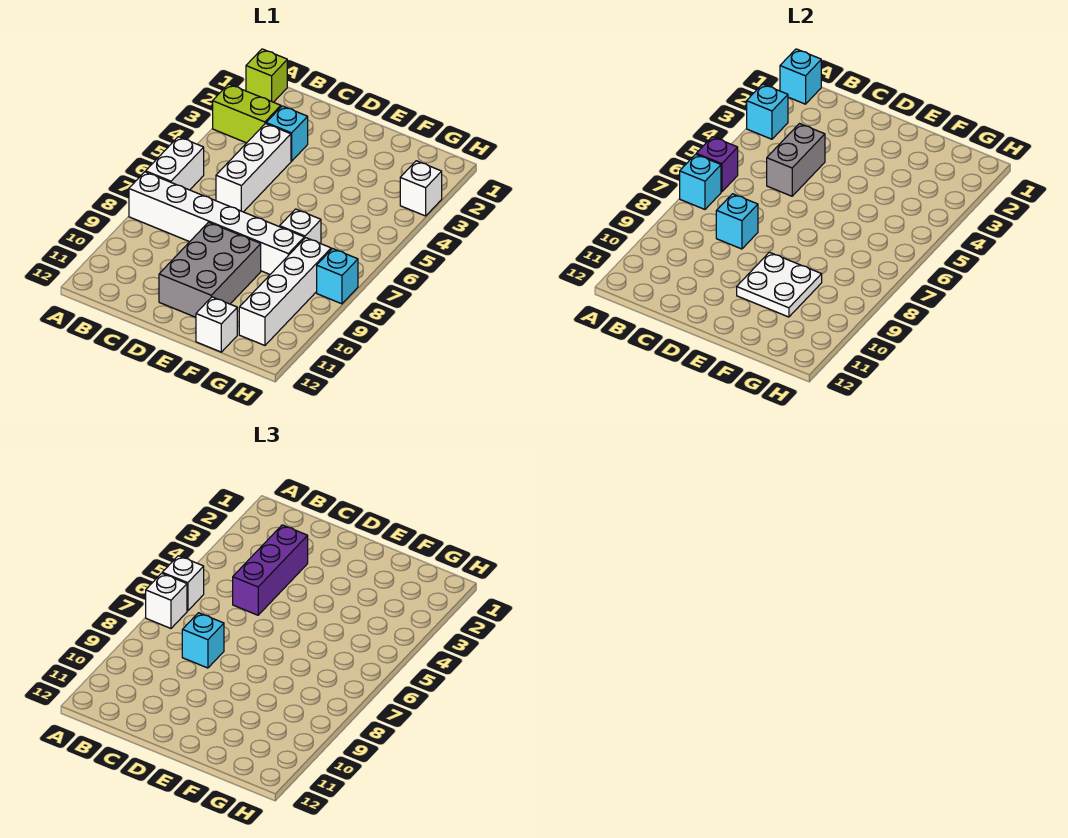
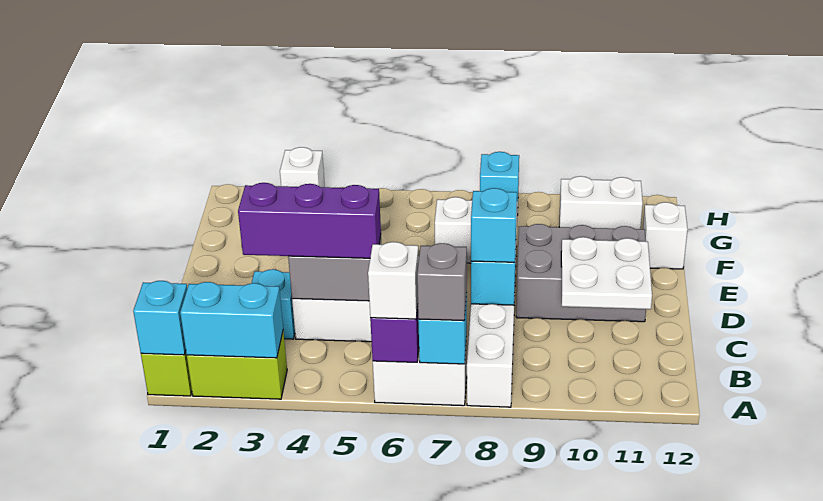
lime brick A3:B3 level 1 -> lime brick A2:A3 level 1
cyan brick A3 level 2 -> cyan brick A2:A3 level 2
white brick A7 level 3 -> grey brick A7 level 3
white plate E9:F10 level 2 -> white plate C10:D11 level 2
white brick G8:G11 level 1 -> white brick G10:G11 level 1

